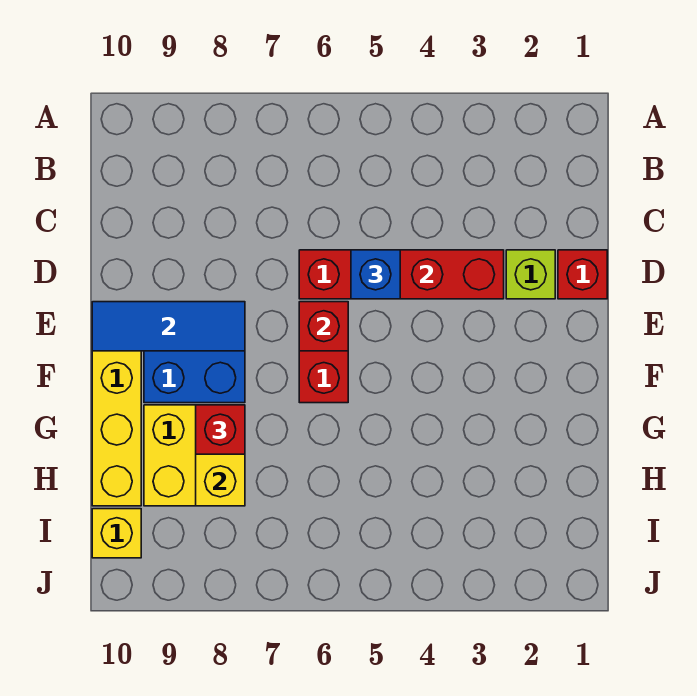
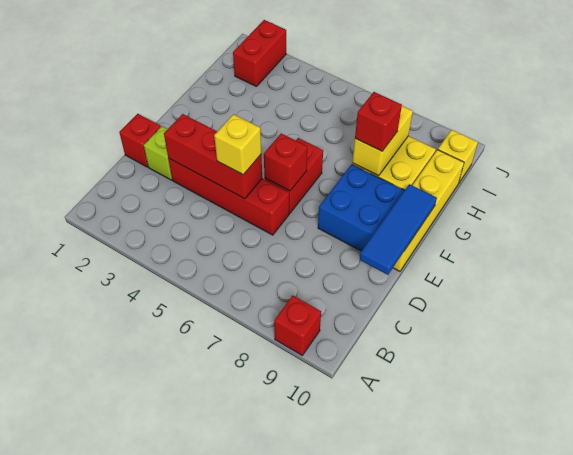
none -> red brick A9 level 1
blue brick D5 level 3 -> yellow brick D5 level 3
blue tile E8:E10 level 2 -> blue tile D10:F10 level 2
none -> red brick I2:J2 level 1

